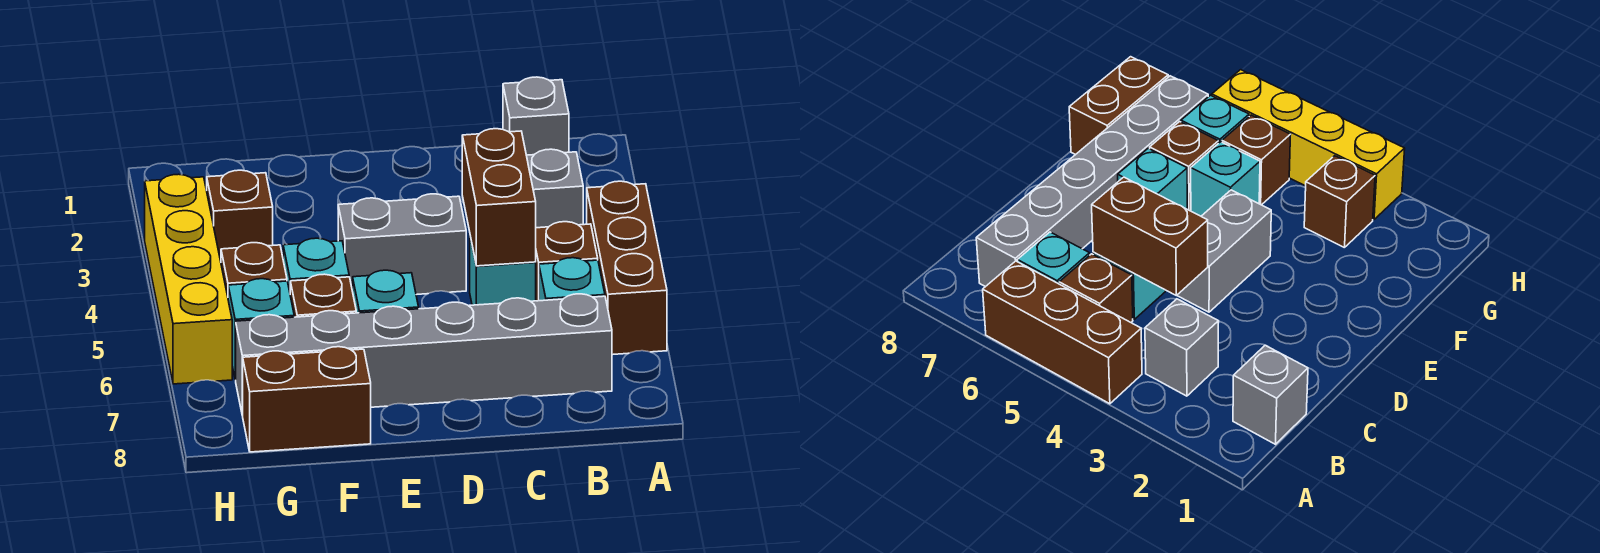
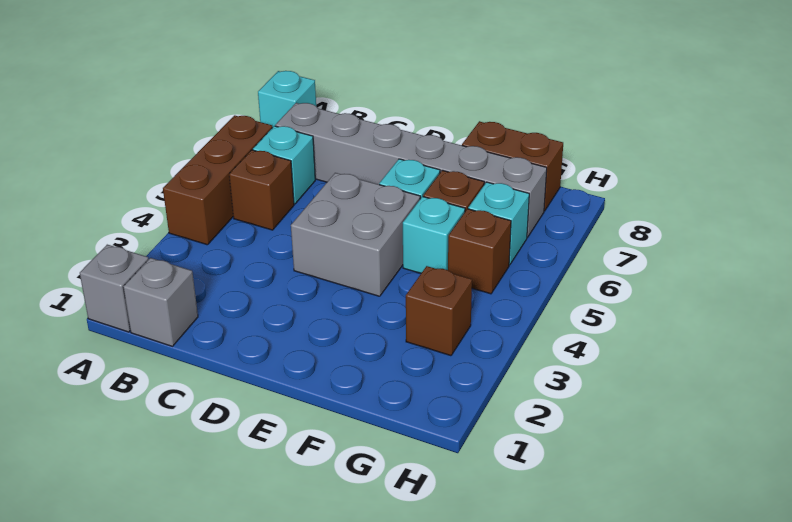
grey brick B3 level 1 -> grey brick A1 level 1
brown brick C4:C5 level 2 -> none
cyan brick C5 level 1 -> cyan brick A8 level 1
grey brick D4:E4 level 1 -> grey brick D4:E5 level 1
yellow brick H3:H6 level 1 -> none

